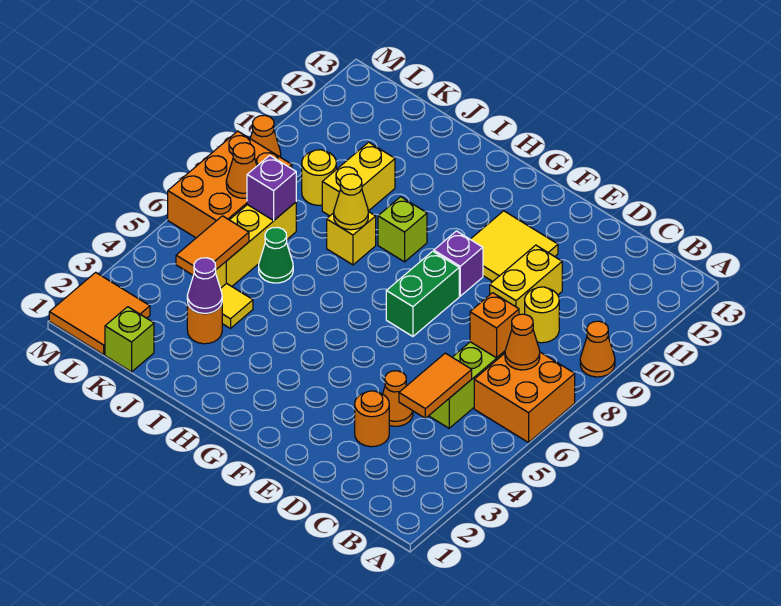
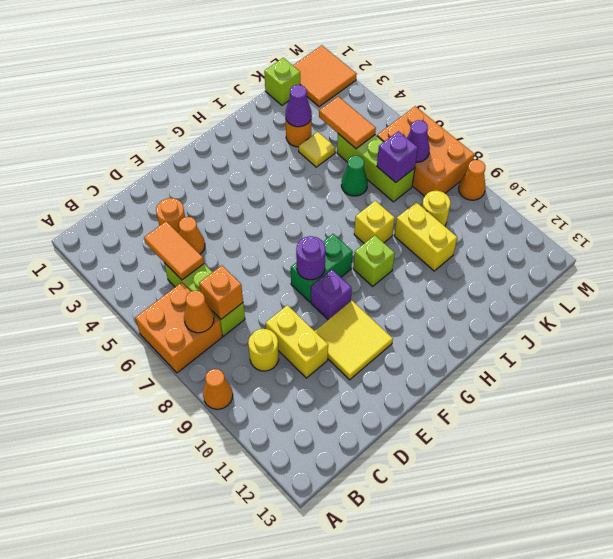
green brick F7:F8 level 1 -> green brick F8:G8 level 1
none -> purple round brick F8 level 2
yellow cone I8 level 2 -> none
yellow brick K5:K7 level 1 -> lime brick K5:K7 level 1
orange cone L7 level 2 -> purple cone L7 level 2

